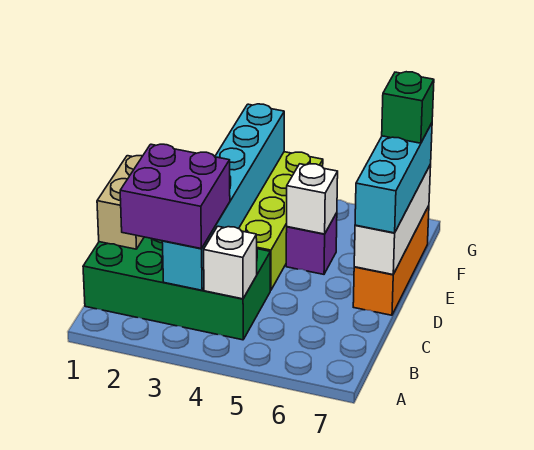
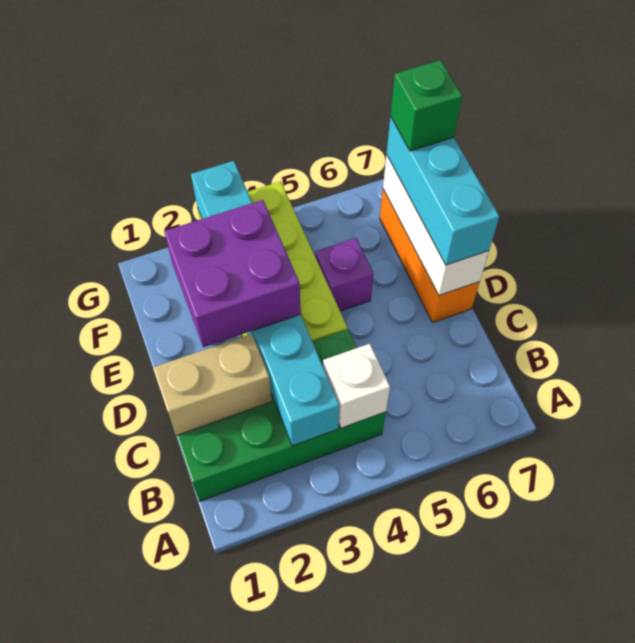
purple brick B2:C3 level 3 -> purple brick D2:E3 level 3
tan brick C1:D1 level 2 -> tan brick C1:C2 level 2
white brick E5 level 2 -> none

